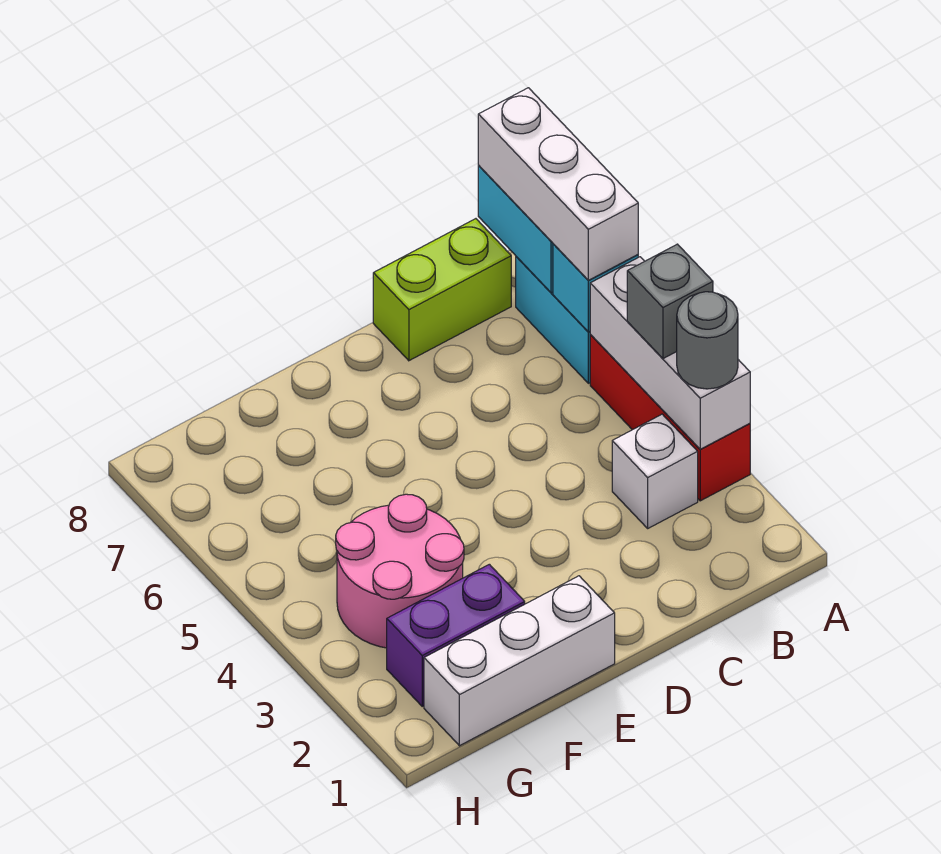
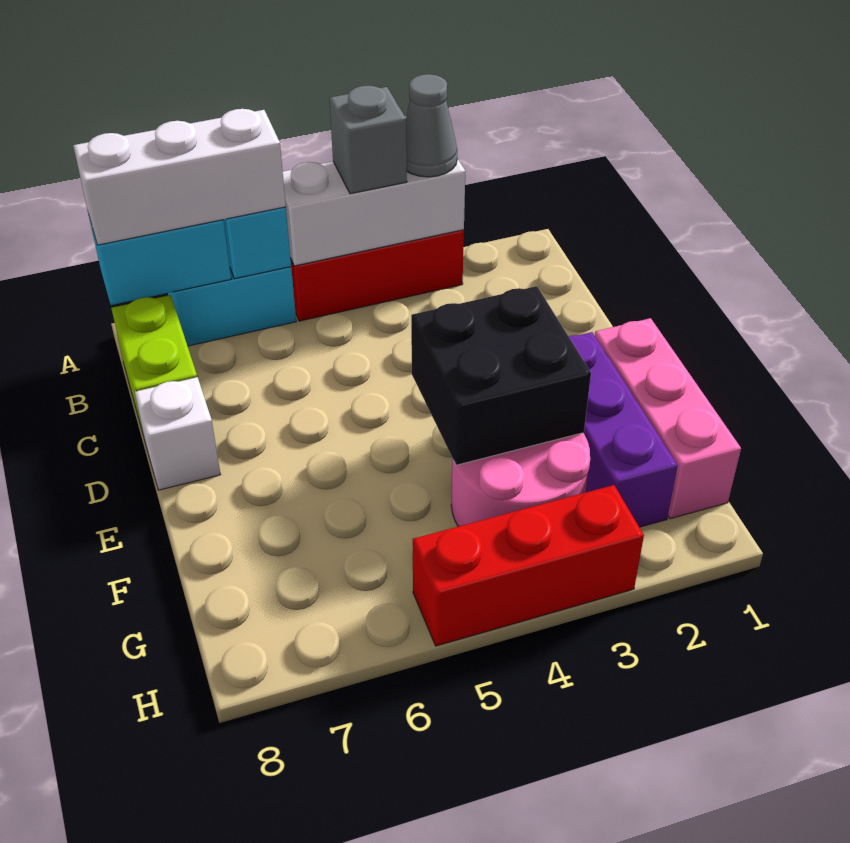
grey round brick A3 level 3 -> grey cone A3 level 3
white brick B3 level 1 -> white brick D8 level 1
white brick E1:G1 level 1 -> pink brick E1:G1 level 1
none -> black brick E3:F4 level 2
purple brick F2:G2 level 1 -> purple brick E2:G2 level 1
none -> red brick H3:H5 level 1

